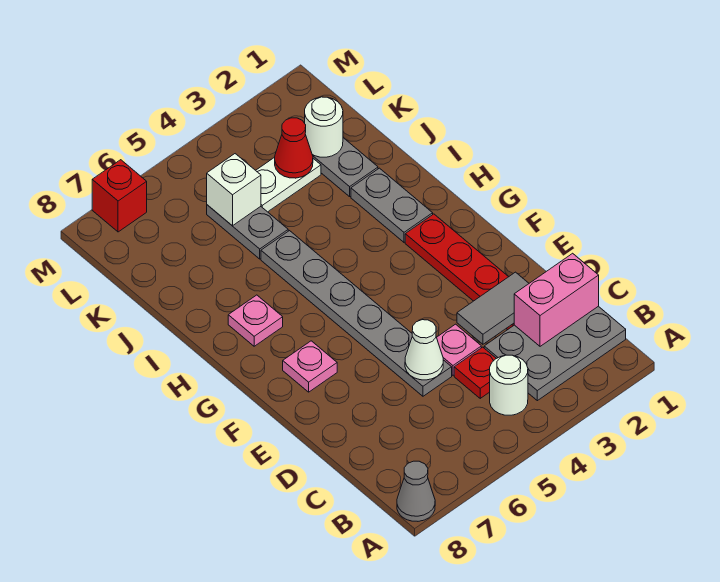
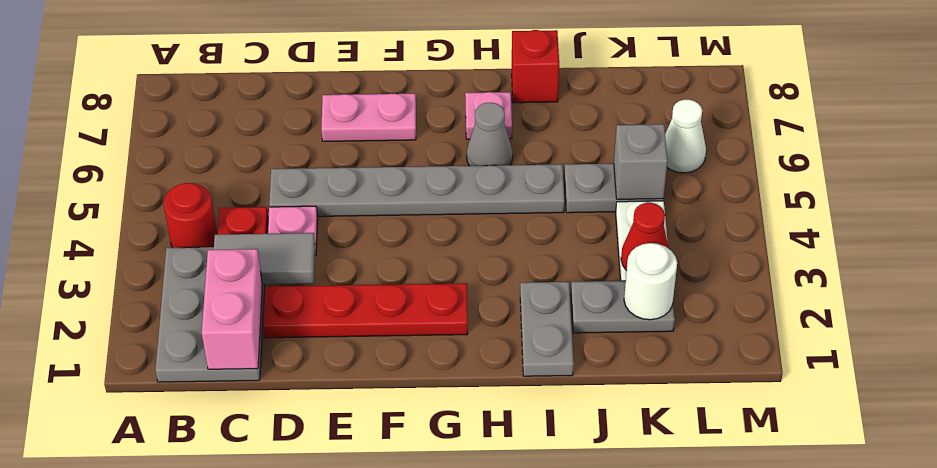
grey cone A8 level 1 -> grey cone H6 level 1
white round brick B4 level 1 -> red round brick B4 level 1
grey tile D2:D3 level 2 -> grey tile C3:D3 level 2
white cone D5 level 2 -> white cone L6 level 1
pink plate F7 level 1 -> pink plate E7:F7 level 1
grey plate H2:I2 level 1 -> grey plate I1:I2 level 1
white brick K5 level 2 -> grey brick K5 level 2
red brick M7 level 1 -> red brick I8 level 1

